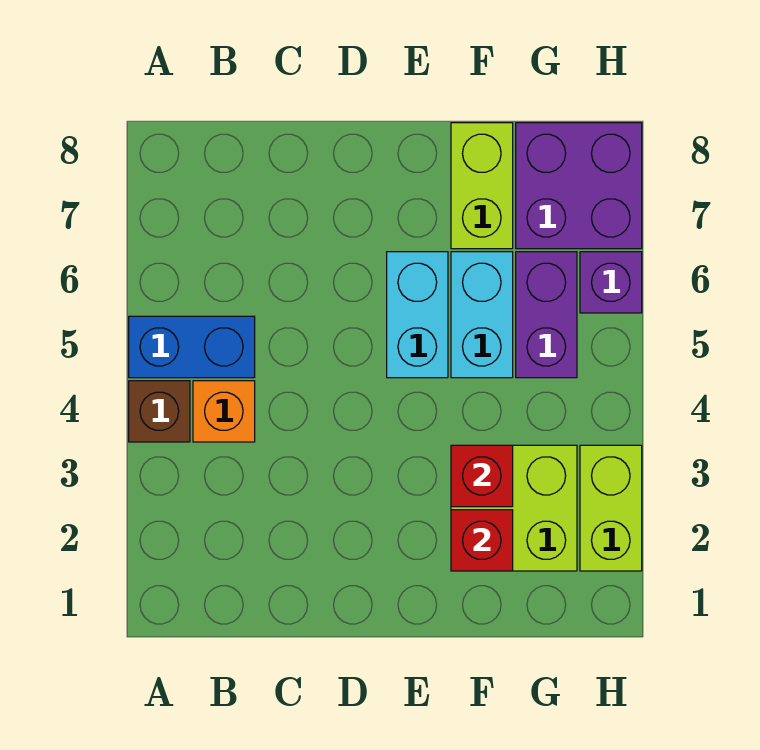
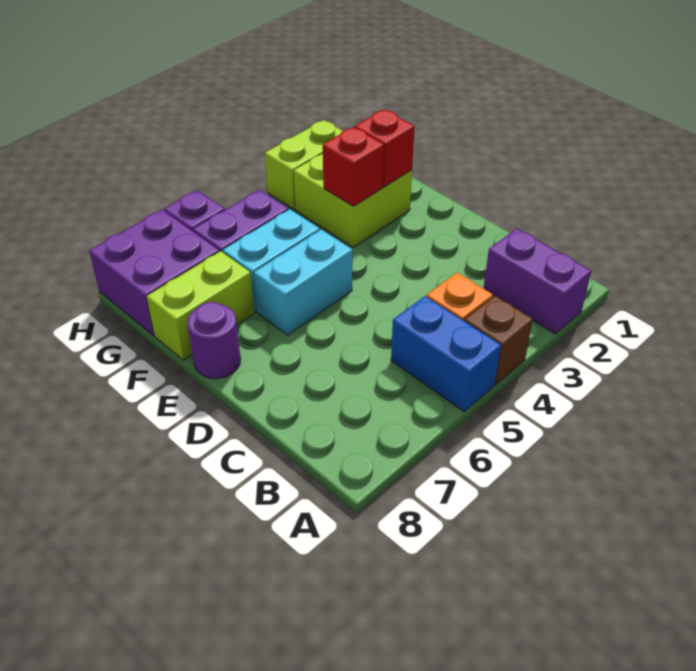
none -> purple brick A2:B2 level 1
none -> purple round brick E8 level 1

